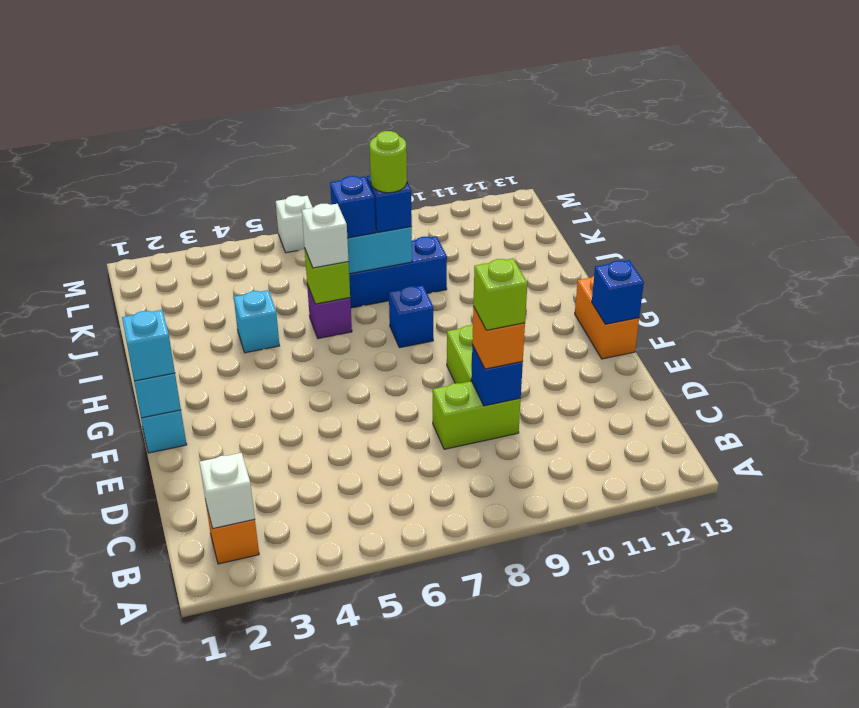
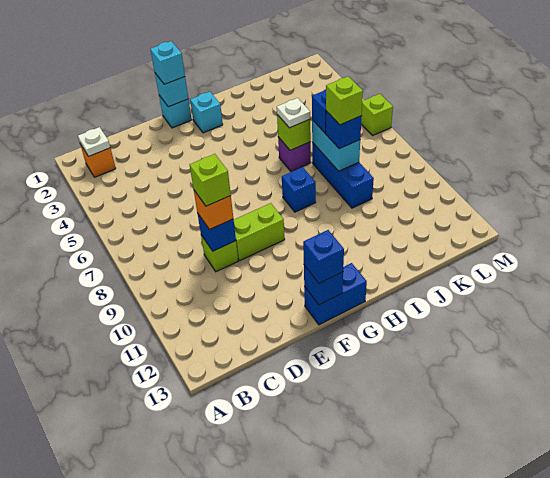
white brick B2 level 2 -> white plate B2 level 2
lime brick D8:D9 level 1 -> lime brick D9 level 1
orange brick F13:G13 level 1 -> blue brick F13:G13 level 1
none -> blue brick F13 level 3
cyan brick I4 level 1 -> cyan brick G2 level 1
white brick I6 level 3 -> white plate I6 level 3
lime round brick J8 level 4 -> lime brick J8 level 4
white brick M6 level 1 -> lime brick M6 level 1

